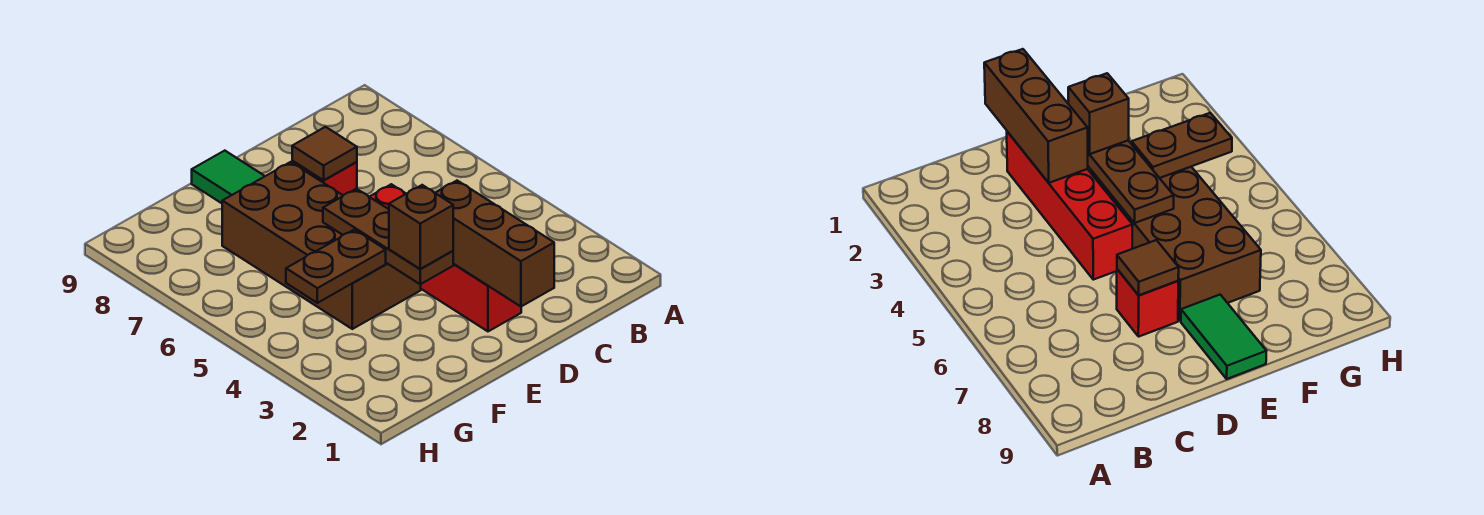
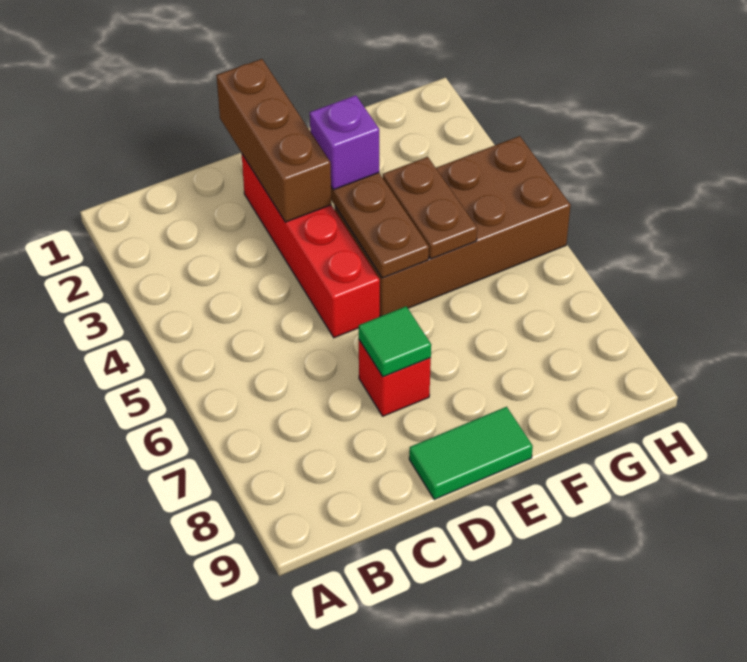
brown tile D7 level 2 -> green tile D7 level 2
brown brick E3 level 3 -> purple brick E3 level 3
brown brick E4:F7 level 1 -> brown brick E4:H5 level 1
green tile E8:E9 level 1 -> green tile D9:E9 level 1
brown plate F4:G4 level 2 -> brown plate F4:F5 level 2

